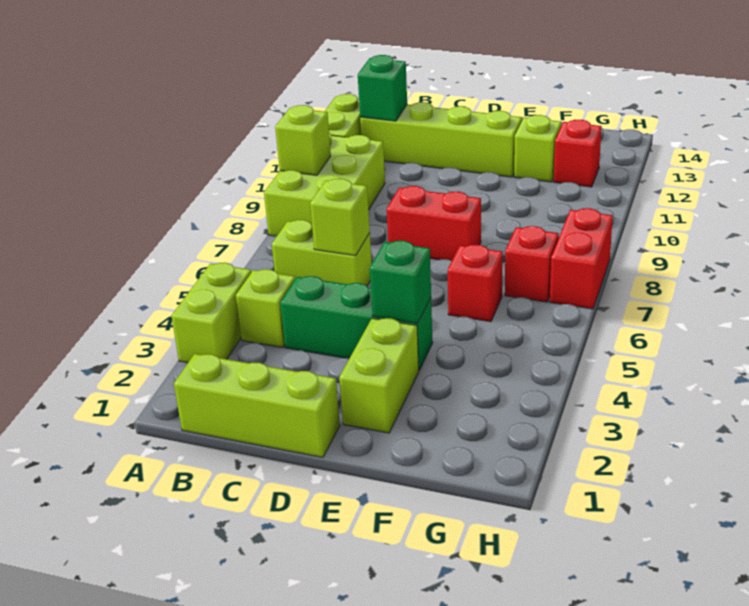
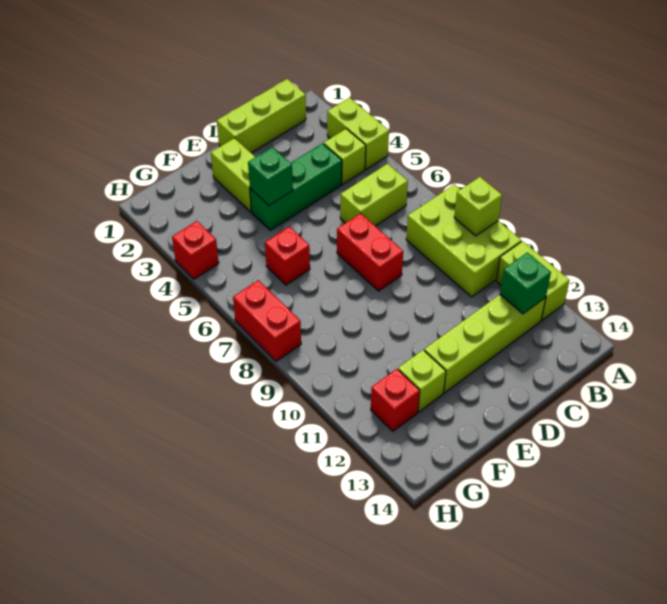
lime brick C6 level 2 -> none
red brick D8:E8 level 1 -> red brick D7:D8 level 1
red brick G7 level 1 -> red brick H4 level 1

